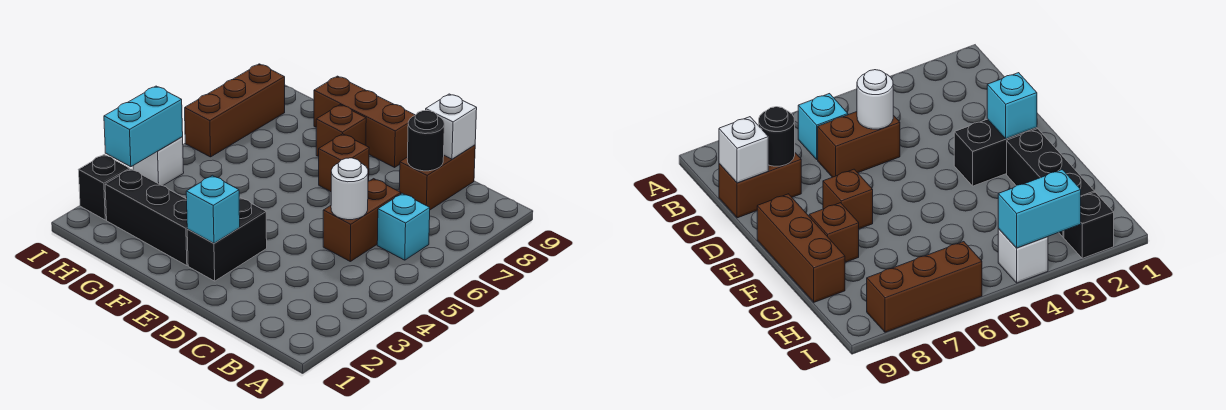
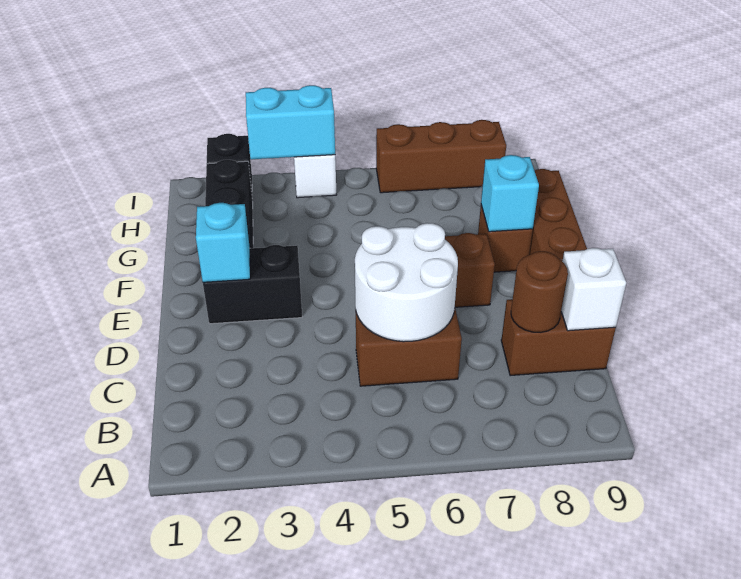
cyan brick B6 level 1 -> cyan brick F8 level 2
white round brick C5 level 2 -> white round brick C5:D6 level 2
black round brick C8 level 2 -> brown round brick C8 level 2

